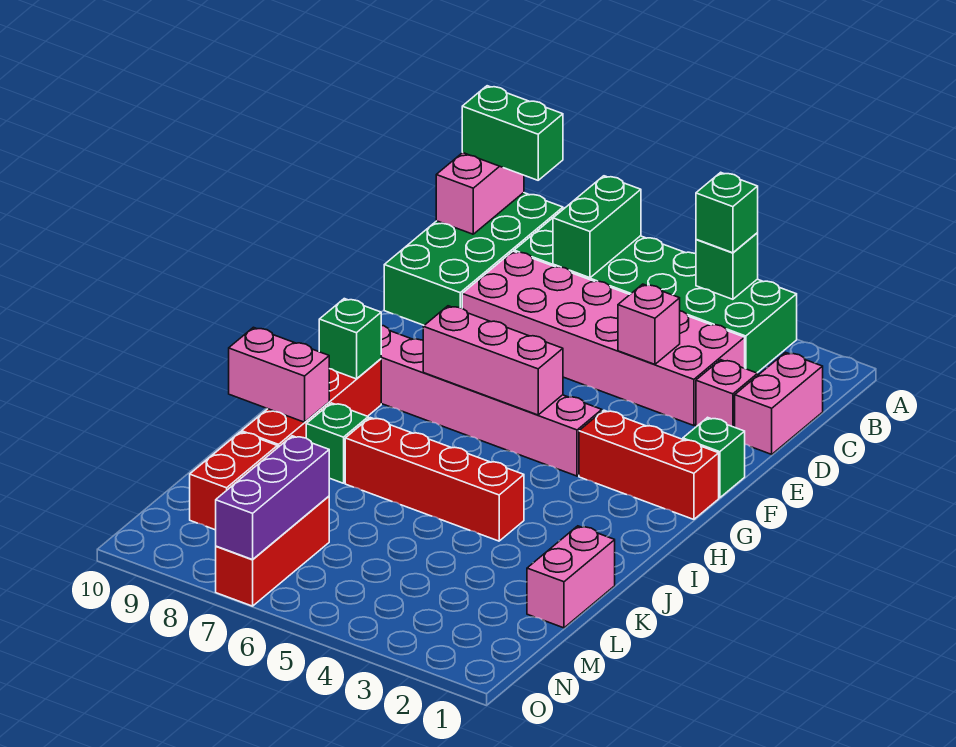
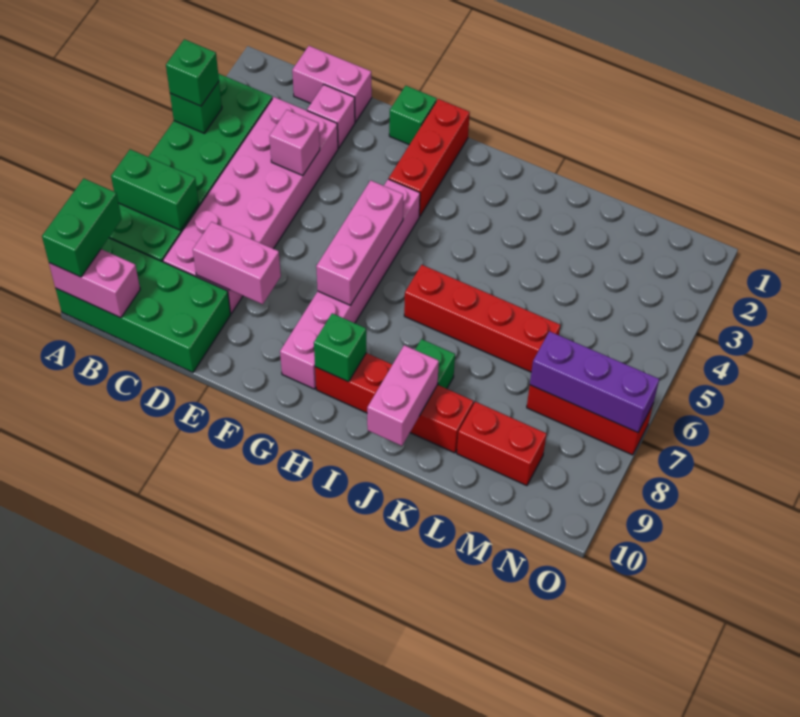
red brick J4:J7 level 1 -> red brick I6:L6 level 1
pink brick K1:L1 level 1 -> pink brick D8:E8 level 2

